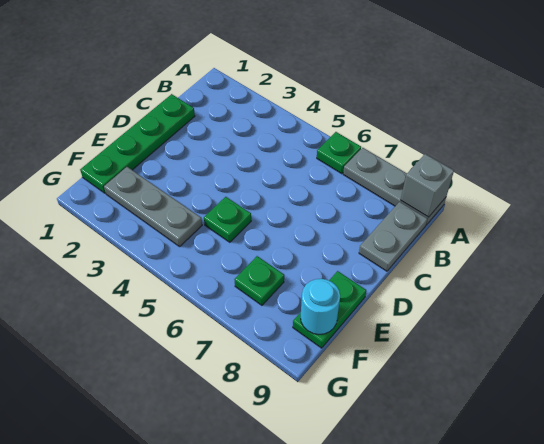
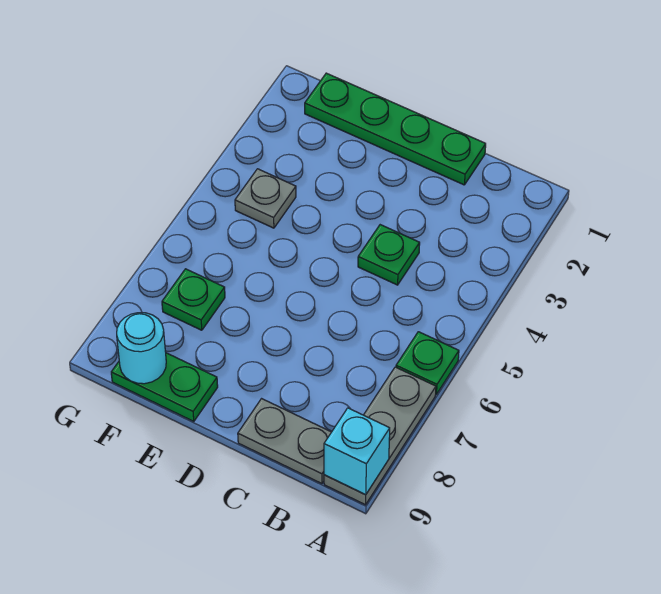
grey brick A9 level 2 -> cyan brick A9 level 2
green plate E5 level 1 -> green plate C4 level 1
grey plate F2:F4 level 1 -> grey plate F4 level 1

